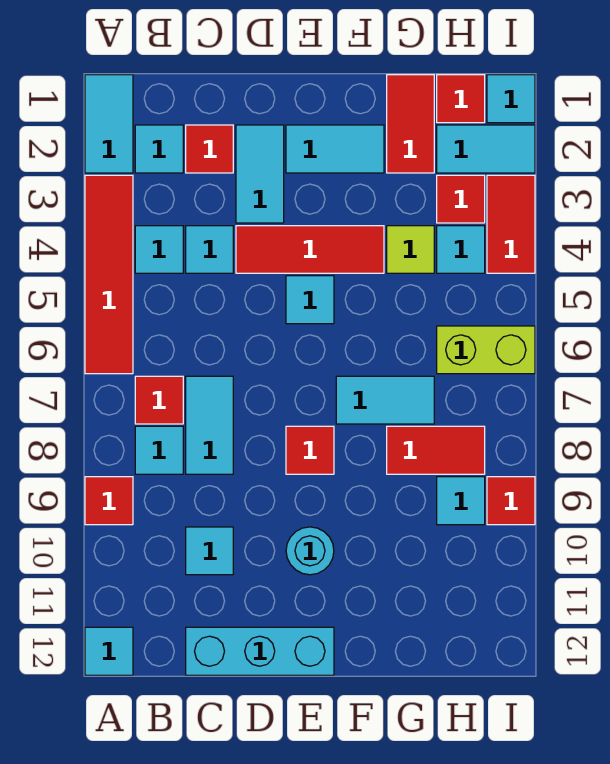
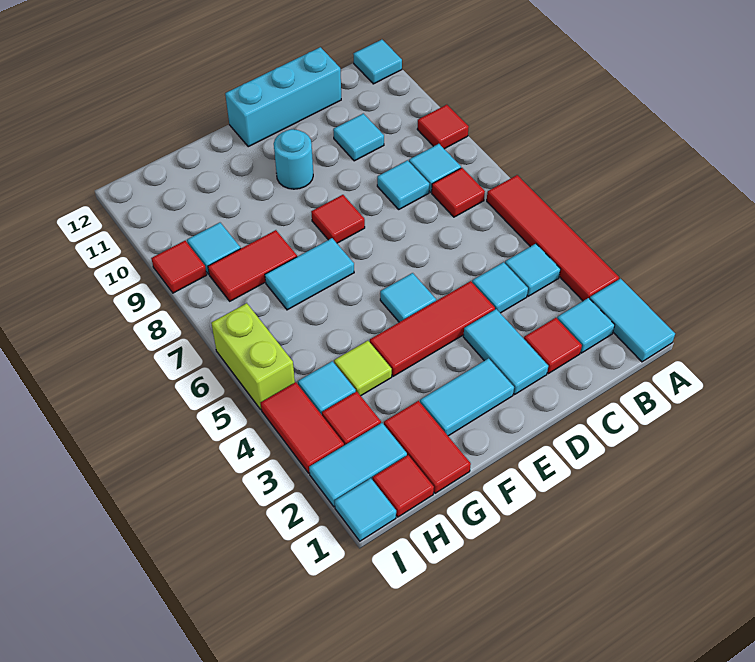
cyan tile C7:C8 level 1 -> cyan tile C8 level 1
lime brick H6:I6 level 1 -> lime brick I5:I6 level 1

